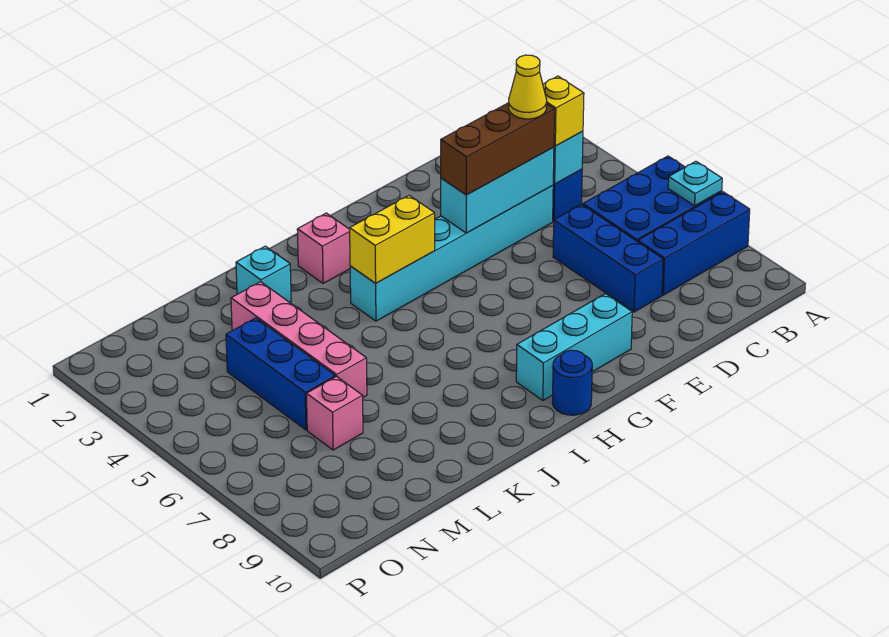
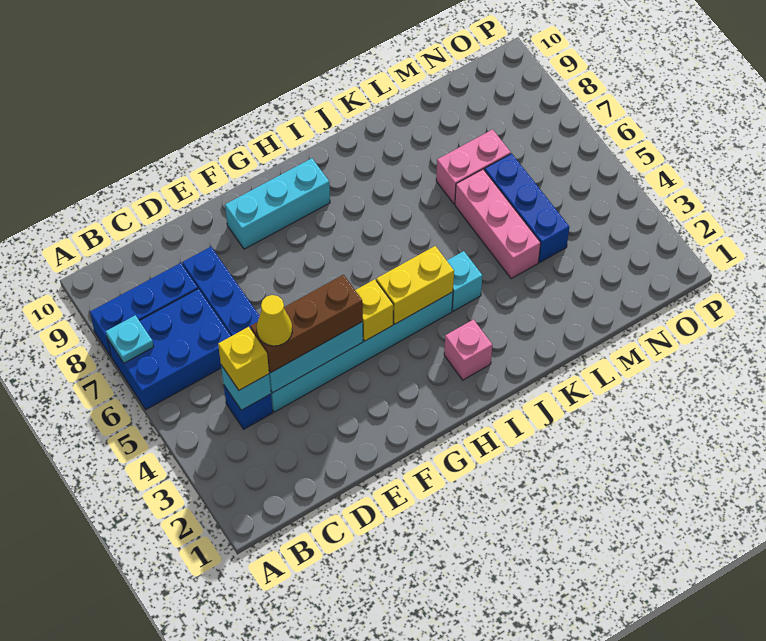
none -> yellow brick G4 level 2
blue round brick H10 level 1 -> none
cyan brick K2 level 1 -> cyan brick J4 level 1
pink brick L3:L6 level 1 -> pink brick L4:L6 level 1
pink brick M7 level 1 -> pink brick L7:M7 level 1

